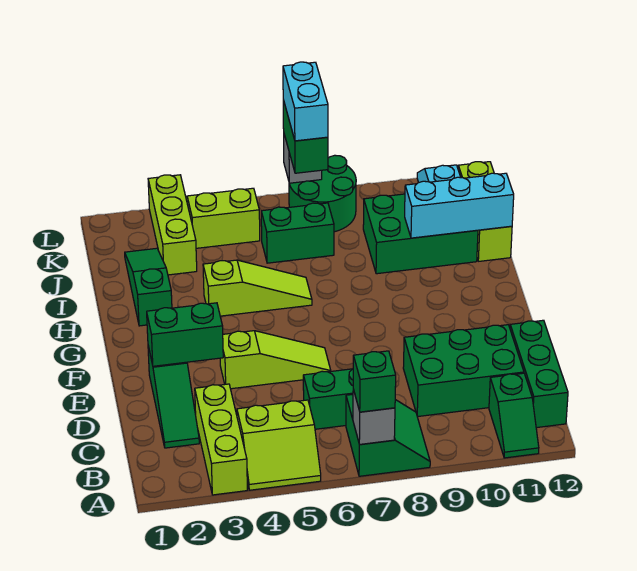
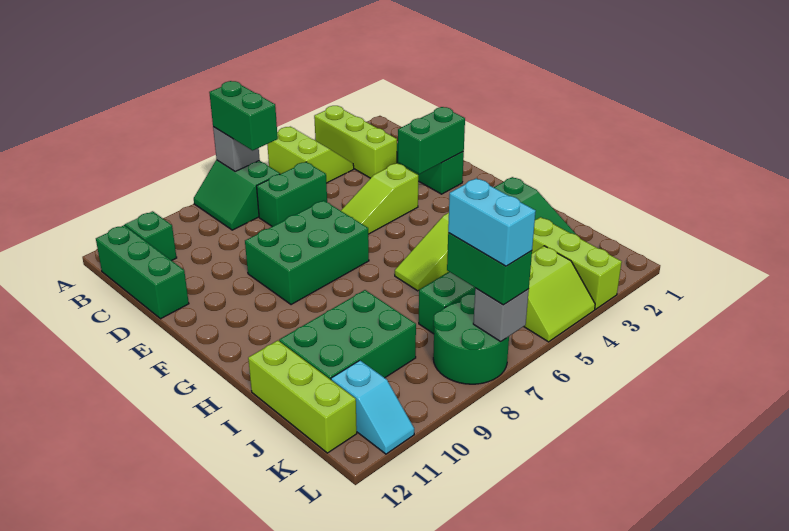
lime slope A4:B5 level 1 top B -> lime slope A4:B5 level 1 top 5
green brick A7 level 3 -> green brick A7:B7 level 3
green brick C9:D11 level 1 -> green brick E7:F9 level 1
cyan brick I10:I12 level 2 -> none

